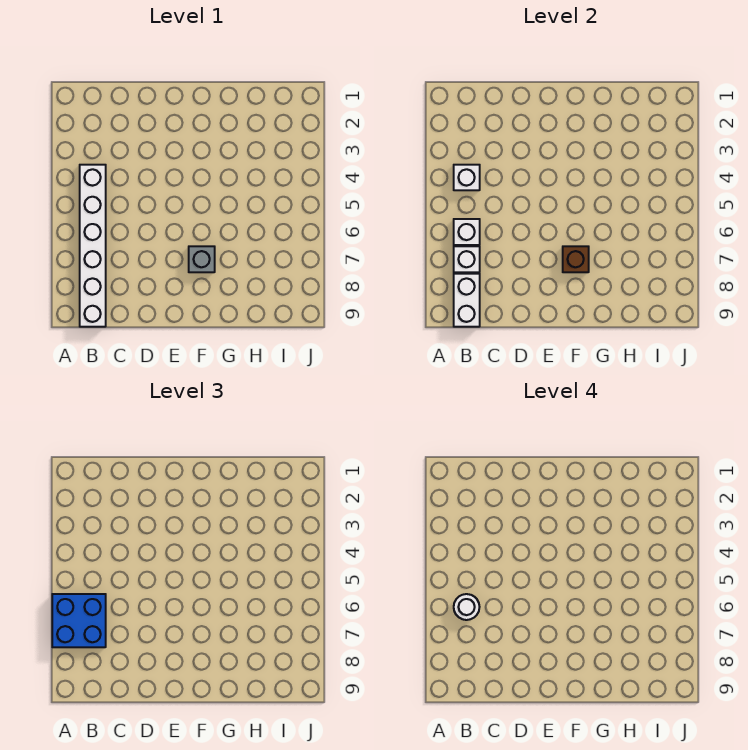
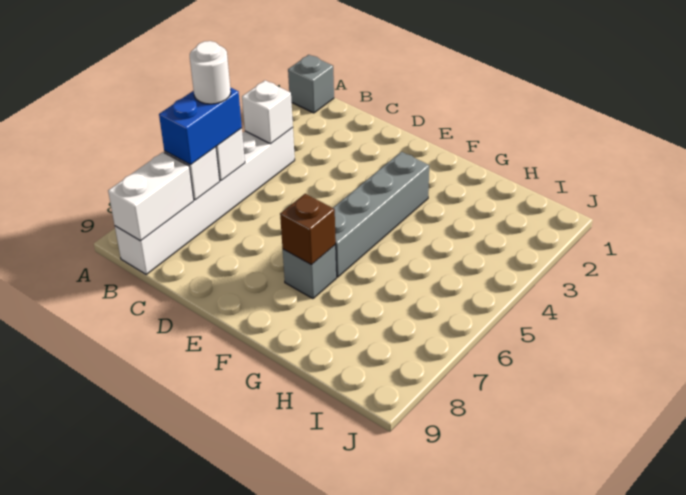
none -> grey brick A1 level 1
blue brick A6:B7 level 3 -> blue brick B6:B7 level 3
none -> grey brick F3:F6 level 1

